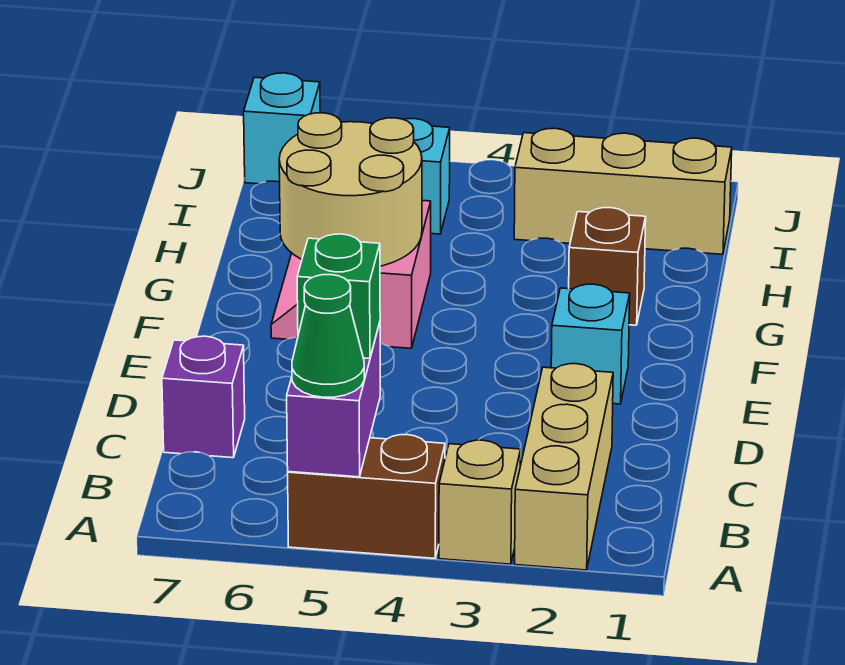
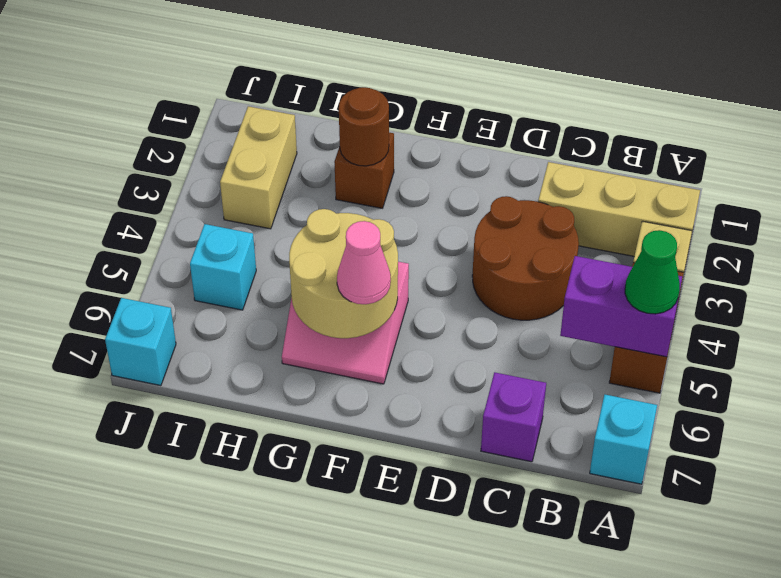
green brick B5 level 3 -> none
none -> brown round brick C3:D4 level 1
cyan brick E2 level 1 -> cyan brick A7 level 1
none -> pink cone F6 level 3
none -> brown round brick G2 level 2
tan brick I1:I3 level 1 -> tan brick I2:I3 level 1

